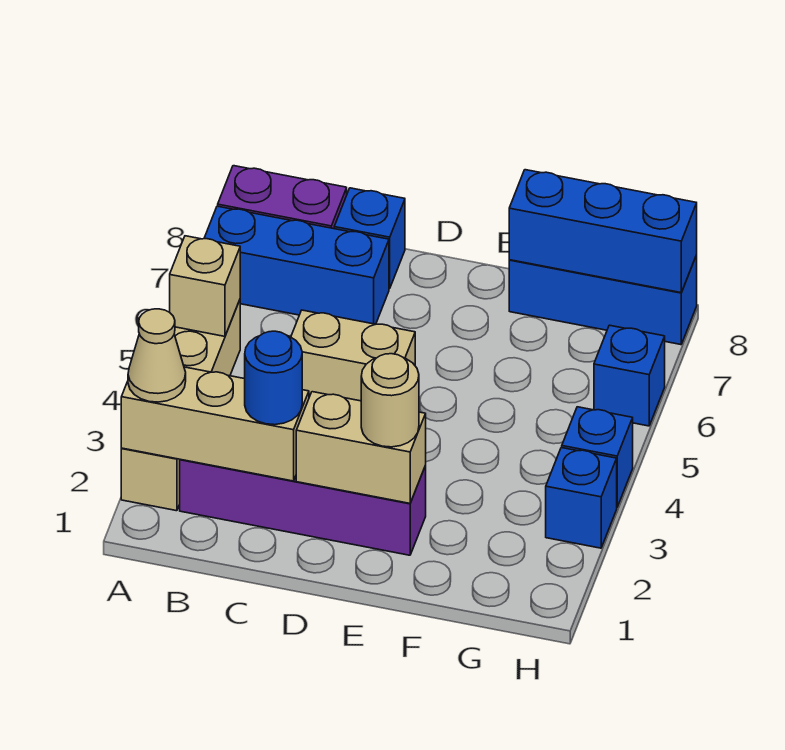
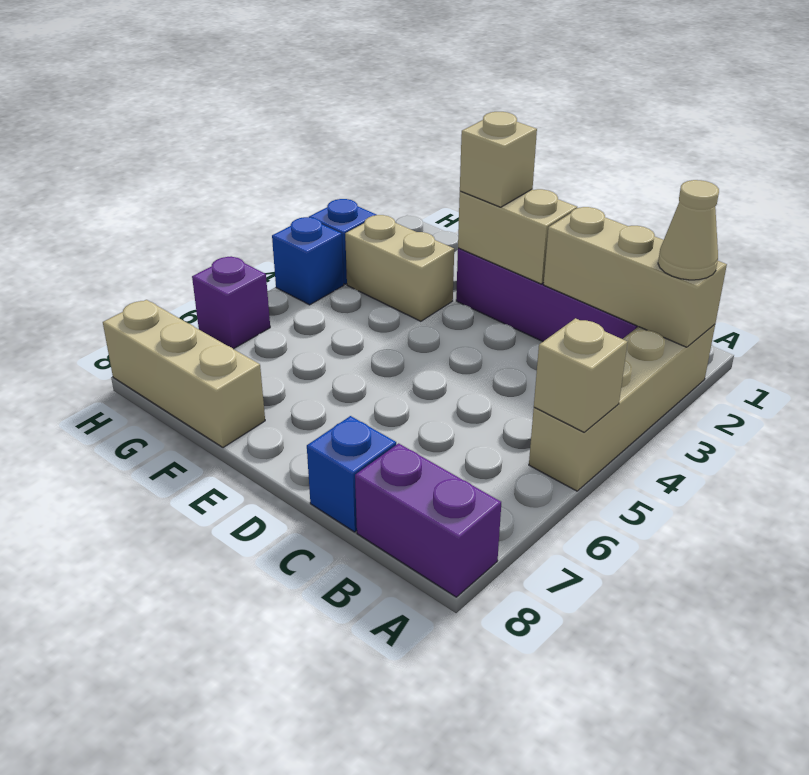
blue brick A7:C7 level 1 -> none
blue round brick C2 level 3 -> none
tan brick C5:D5 level 1 -> tan brick F3:G3 level 1
tan round brick E2 level 3 -> tan brick E2 level 3
blue brick F8:H8 level 1 -> tan brick F8:H8 level 1
blue brick F8:H8 level 2 -> none
blue brick H6 level 1 -> purple brick H6 level 1

